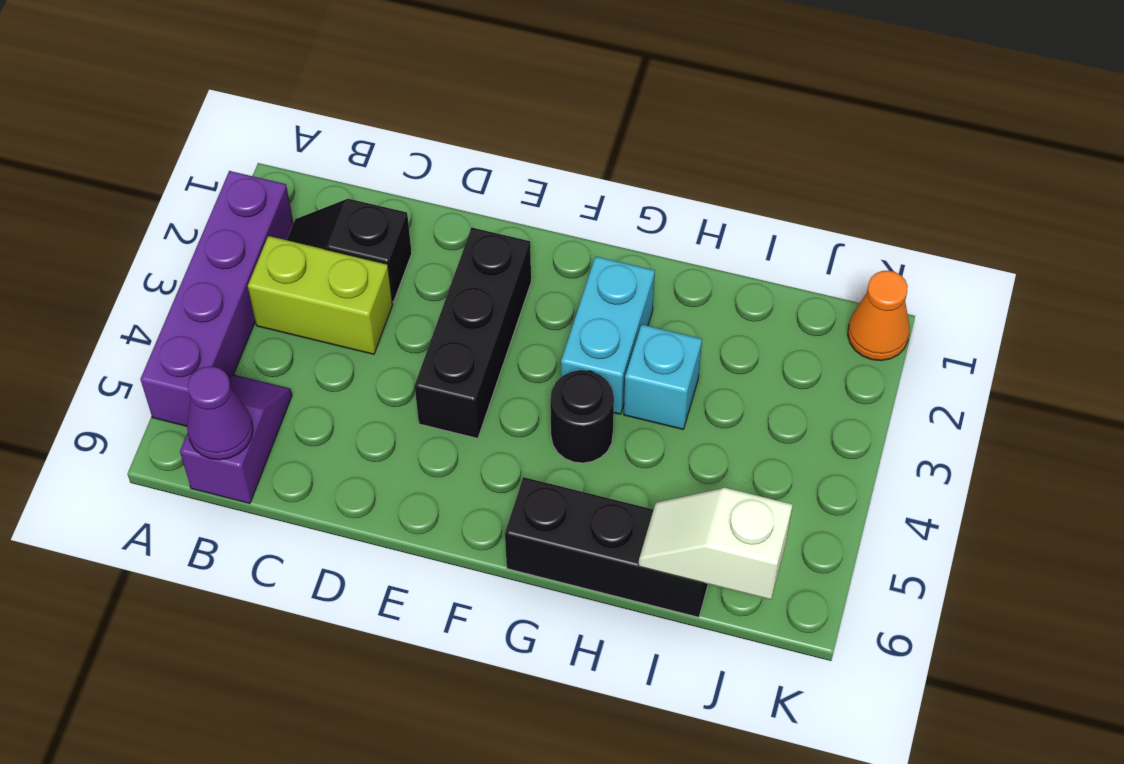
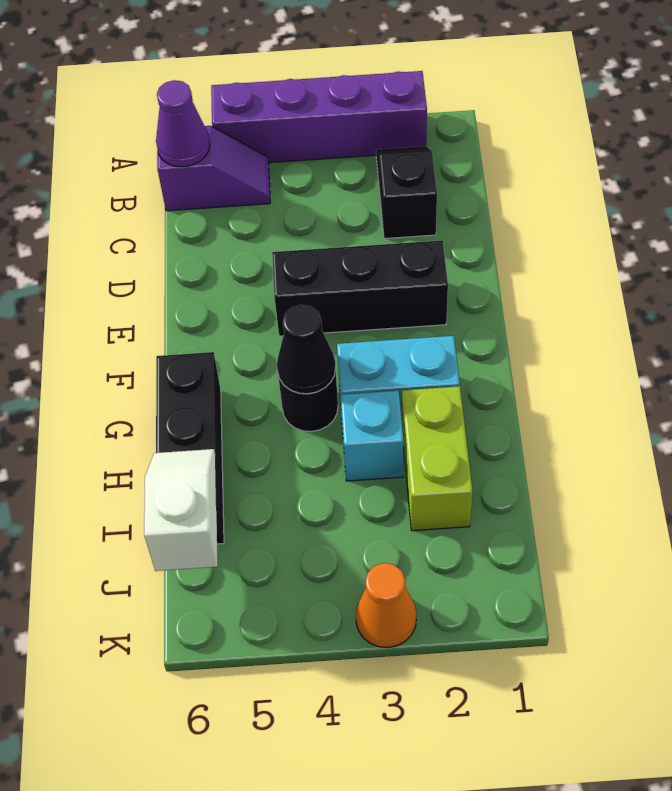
lime brick B3:C3 level 1 -> lime brick H2:I2 level 1
none -> black cone G4 level 2
orange cone K1 level 1 -> orange cone K3 level 1

